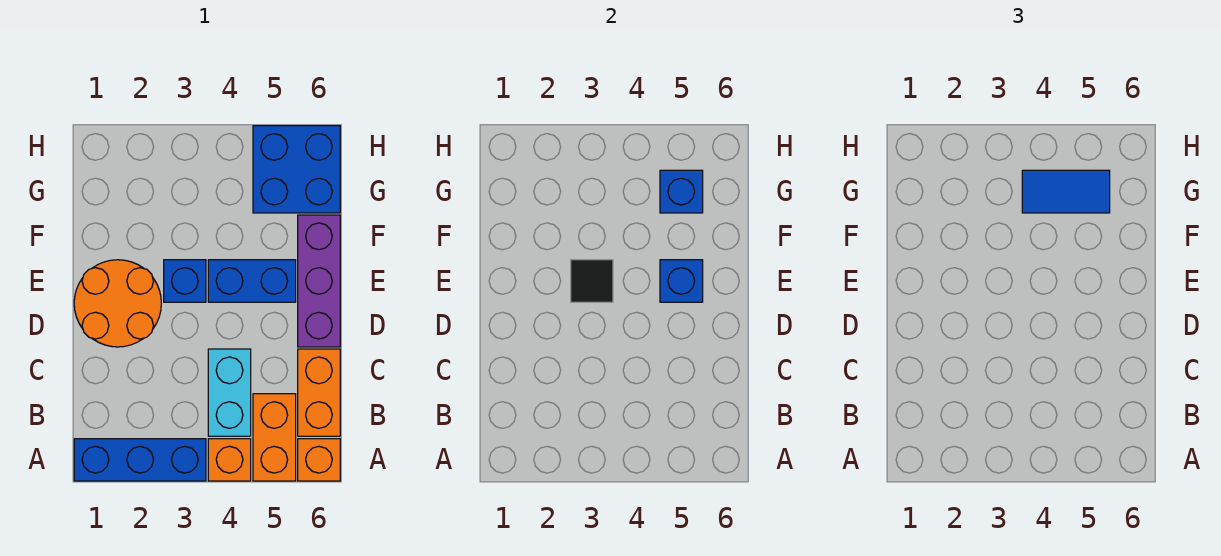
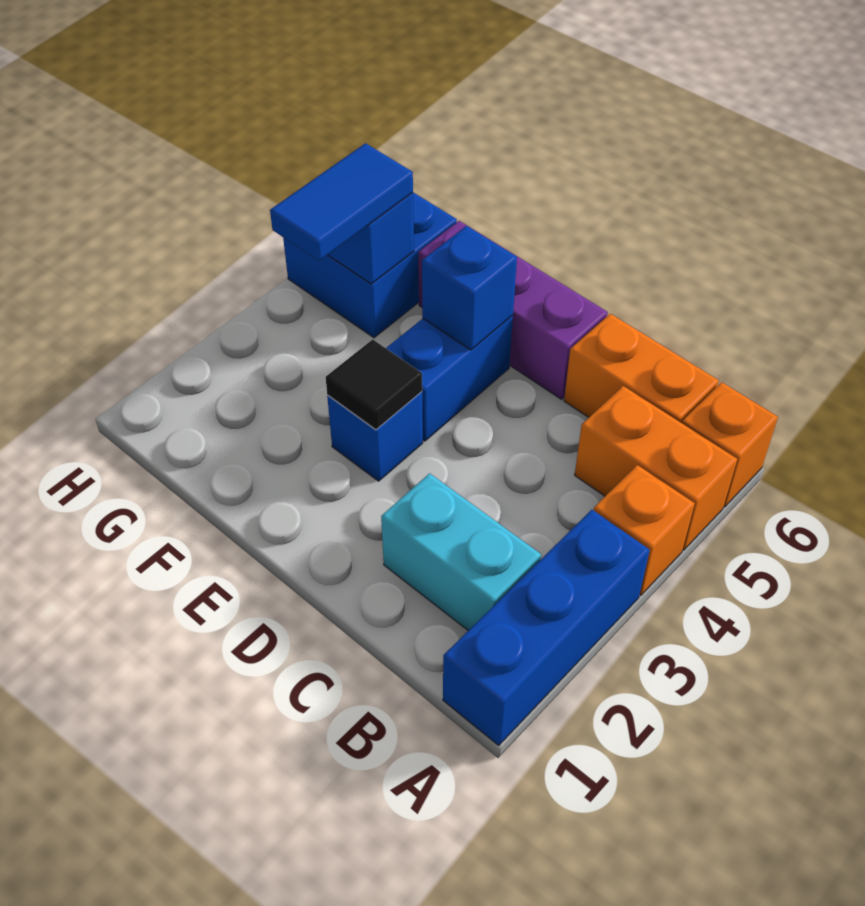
cyan brick B4:C4 level 1 -> cyan brick B2:C2 level 1
orange round brick D1:E2 level 1 -> none

